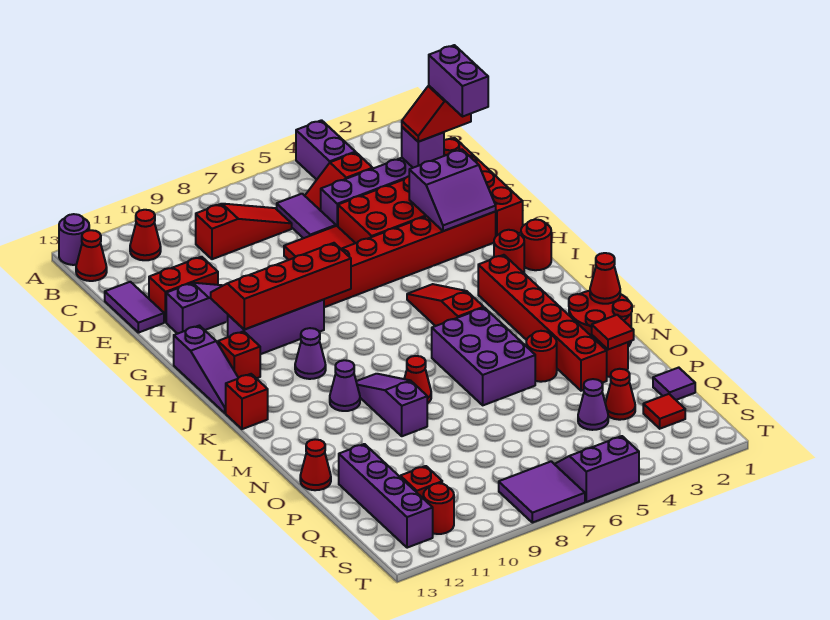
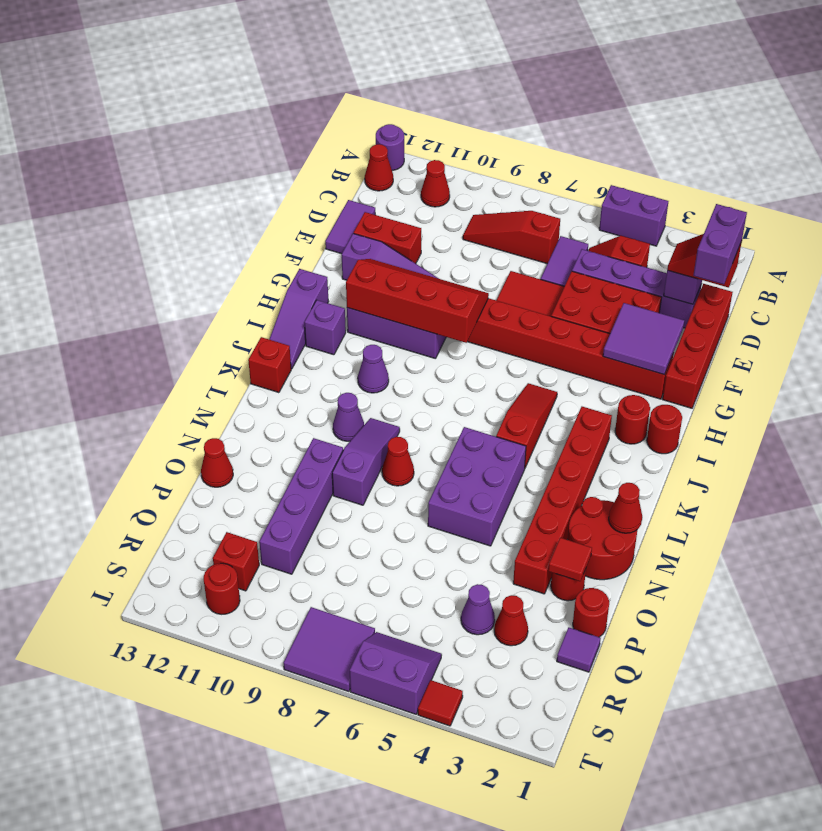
purple brick A4:B4 level 1 -> purple brick A4:A5 level 1
red slope C7:C9 level 1 top 9 -> red slope C7:C9 level 1 top 7
purple slope F2:G3 level 2 top F -> purple tile F2:G3 level 2
red brick I12 level 1 -> purple brick I12 level 1
red round brick N4 level 1 -> red round brick P1 level 1
purple brick P12:S12 level 1 -> purple brick N10:Q10 level 1
red tile R2 level 1 -> red tile T4 level 1

